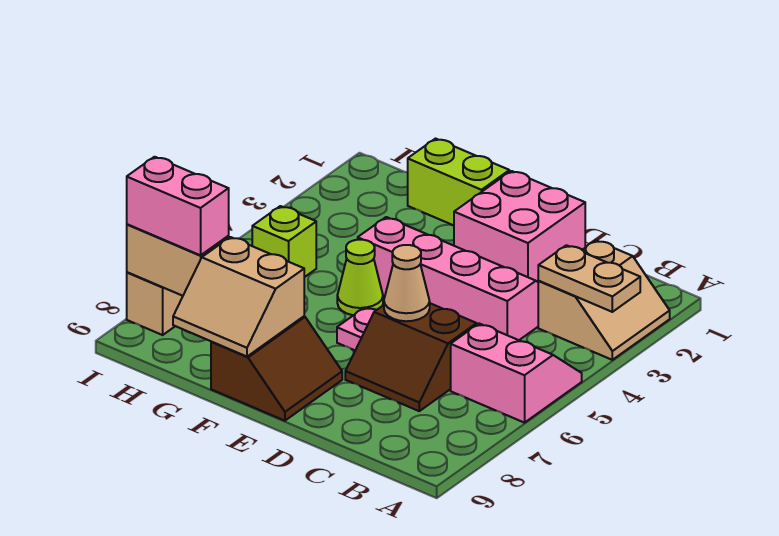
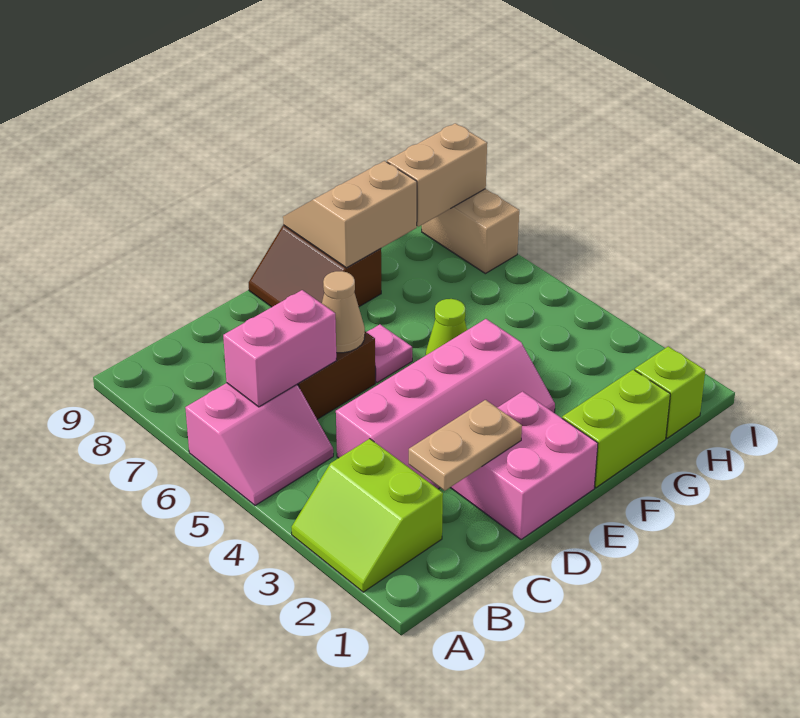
tan slope A2:B3 level 1 top B -> lime slope A2:B3 level 1 top B
tan plate A3:B3 level 2 -> tan plate C2:D2 level 2
lime brick H5 level 1 -> lime brick H1 level 1
pink brick H8:I8 level 3 -> pink brick B6:C6 level 2

